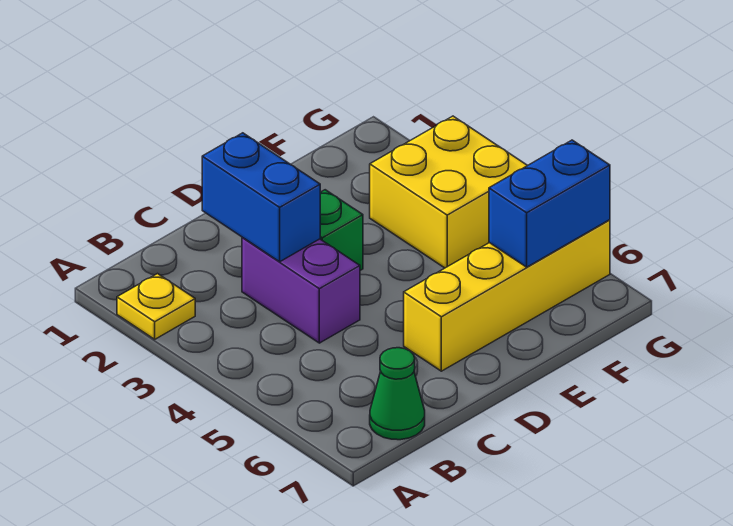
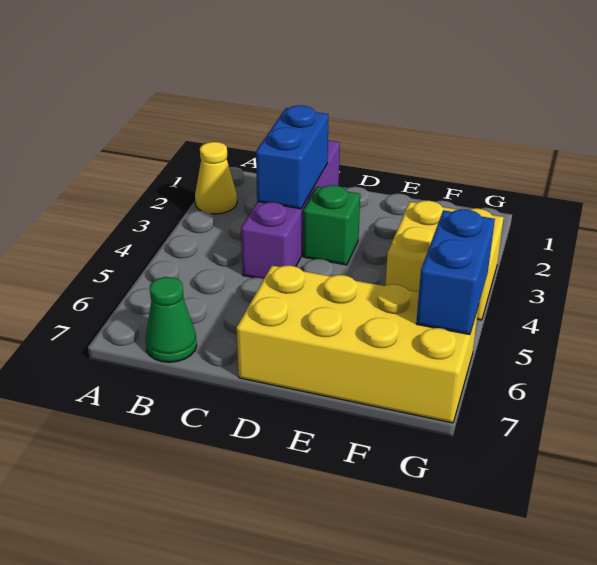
yellow plate A2 level 1 -> yellow cone A2 level 1
purple brick C3:C4 level 1 -> purple brick C1:C4 level 1
yellow brick D6:G6 level 1 -> yellow brick D6:G7 level 1
blue brick F6:G6 level 2 -> blue brick G5:G6 level 2

